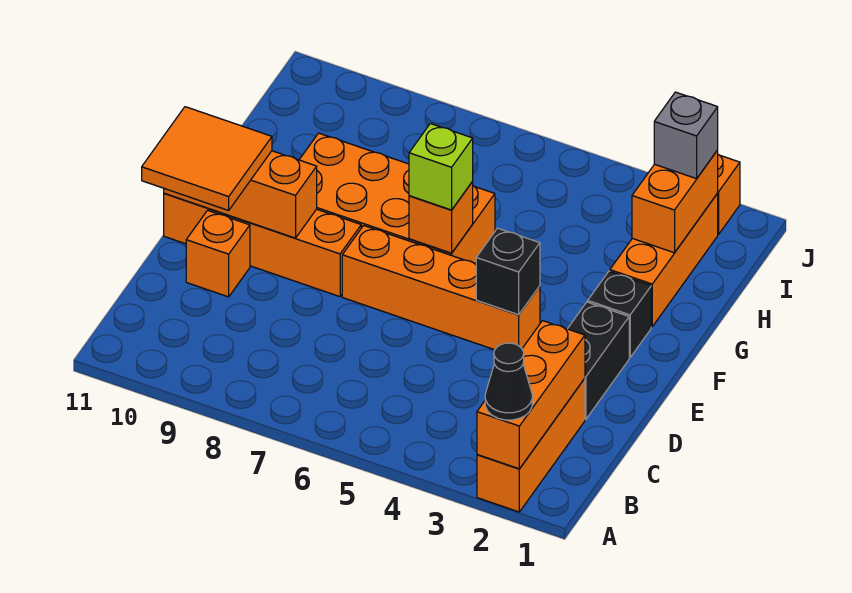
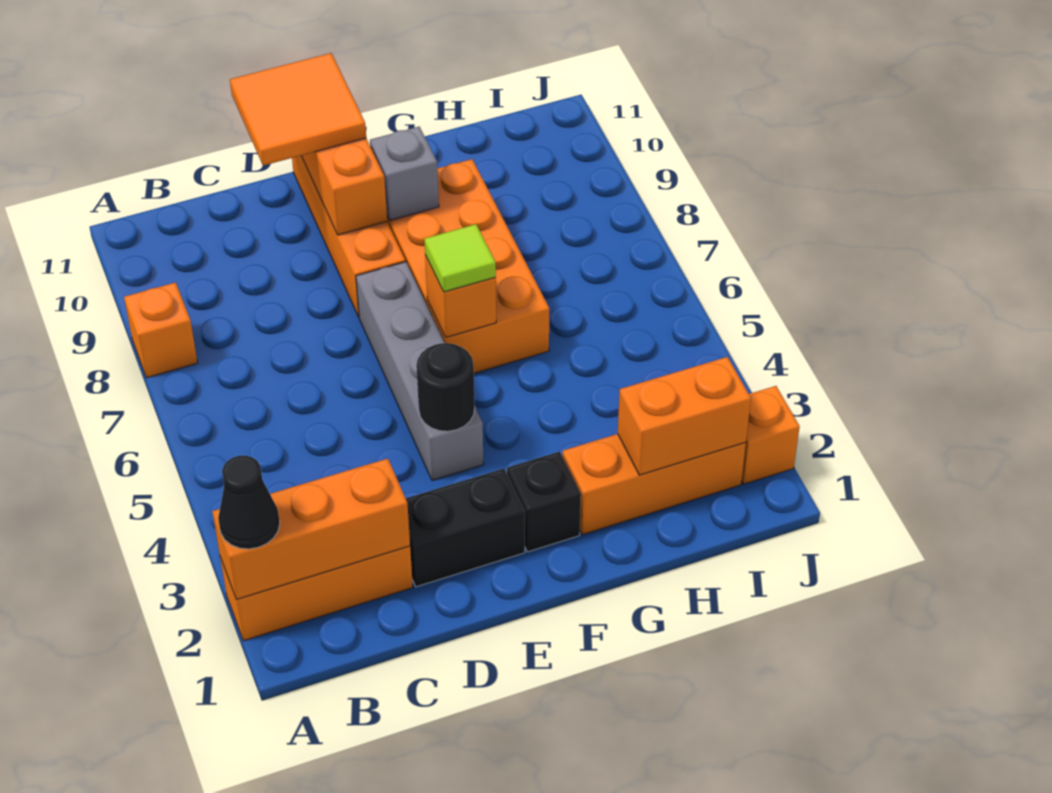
orange brick D10 level 1 -> orange brick A8 level 1
orange brick E4:E7 level 1 -> grey brick E4:E7 level 1
black brick E4 level 2 -> black round brick E4 level 2
lime brick F6 level 3 -> lime tile F6 level 3
grey brick I2 level 3 -> grey brick F9 level 2

